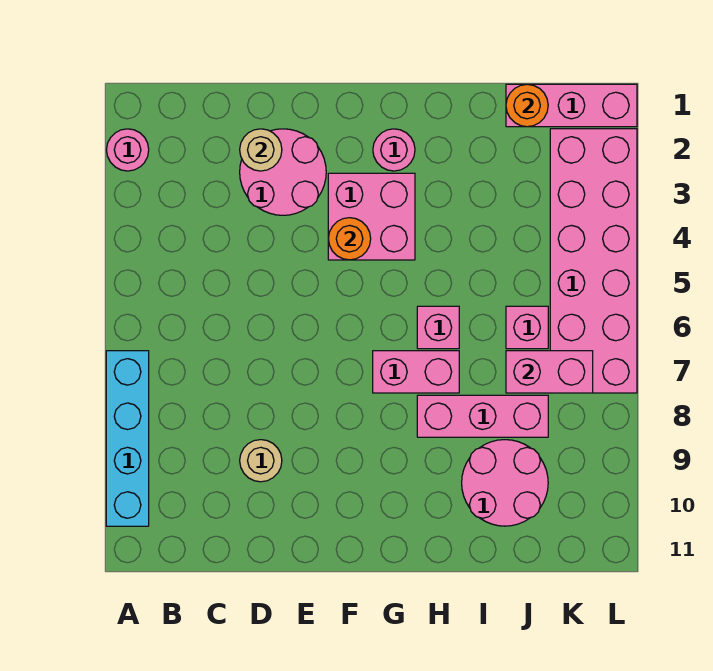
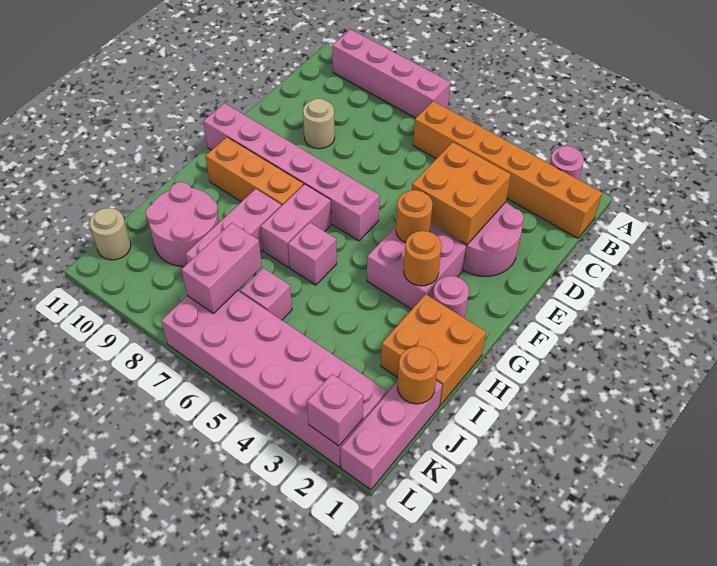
cyan brick A7:A10 level 1 -> pink brick A7:A10 level 1
none -> orange brick B1:B6 level 1
tan round brick D2 level 2 -> tan round brick K11 level 1
none -> orange brick D3:E4 level 2
none -> pink brick F6:F11 level 1
none -> orange round brick G3 level 2
none -> orange brick G8:G10 level 1
none -> orange brick H1:I2 level 1
none -> pink brick L2 level 2

